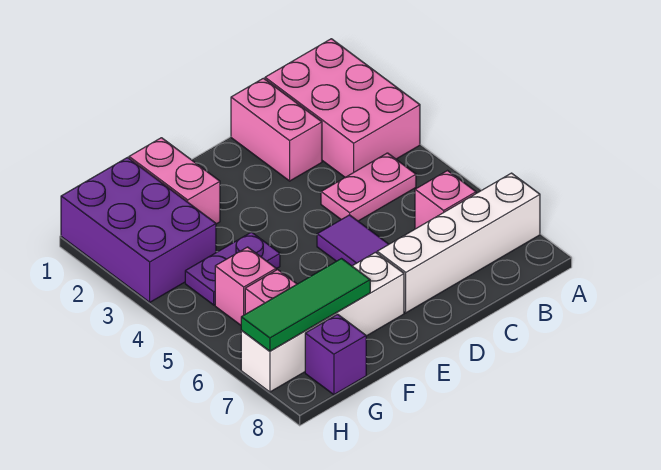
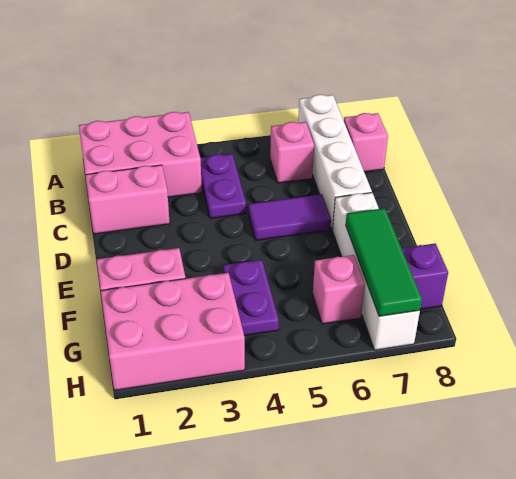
pink plate B4:C4 level 1 -> purple plate B4:C4 level 1
purple brick G1:H3 level 1 -> pink brick G1:H3 level 1
pink brick G5 level 1 -> pink brick B8 level 1

